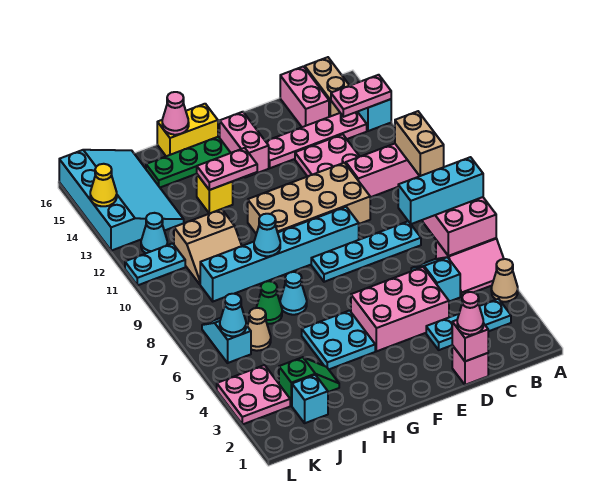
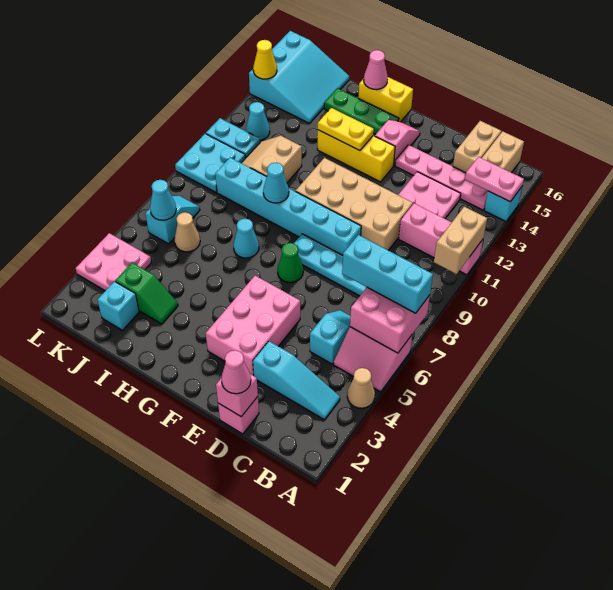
cyan plate B3:D3 level 1 -> cyan slope B3:D3 level 1 top D
pink brick C15:C16 level 1 -> tan brick C15:C16 level 1
pink brick D4:F5 level 1 -> pink brick E3:F5 level 1
pink brick F14:F15 level 1 -> pink slope F14:F15 level 1 top 14
cyan plate G4:H5 level 1 -> cyan plate K9:L10 level 1
pink plate G13:H13 level 2 -> yellow plate G13:H13 level 2
yellow brick H13 level 1 -> yellow brick F13:H13 level 1
green cone I7 level 1 -> green cone F7 level 1
tan slope I10:J11 level 1 top 11 -> tan slope I10:J11 level 1 top I
cyan slope J13:L16 level 1 top L -> cyan slope J14:L16 level 1 top L

